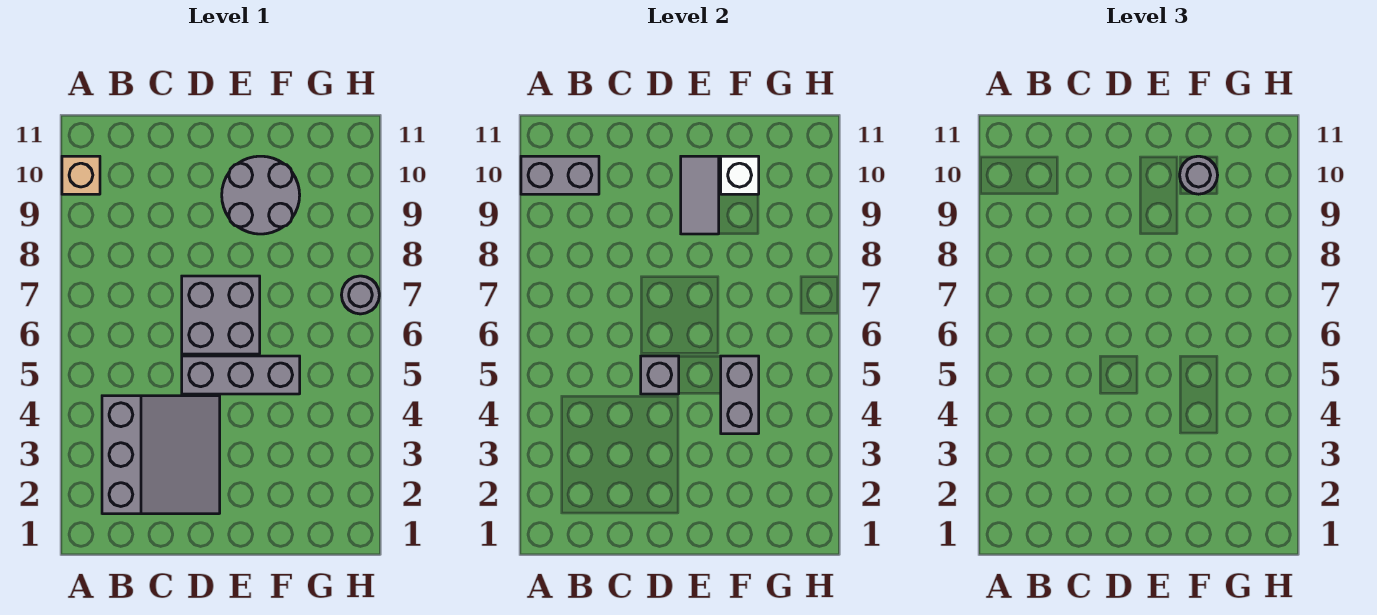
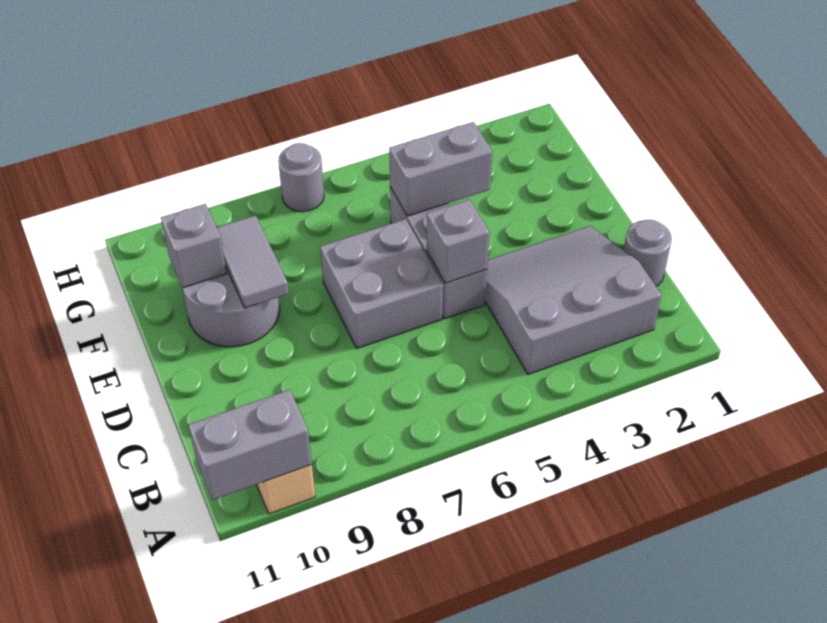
grey brick A10:B10 level 2 -> grey brick A10:A11 level 2
grey tile E9:E10 level 2 -> grey tile E9:F9 level 2
white brick F10 level 2 -> grey brick F10 level 2
grey round brick F10 level 3 -> grey round brick C1 level 1

